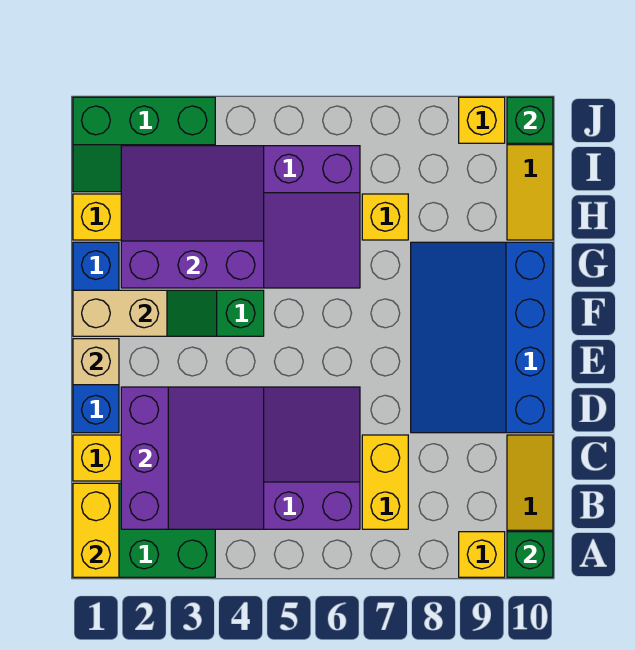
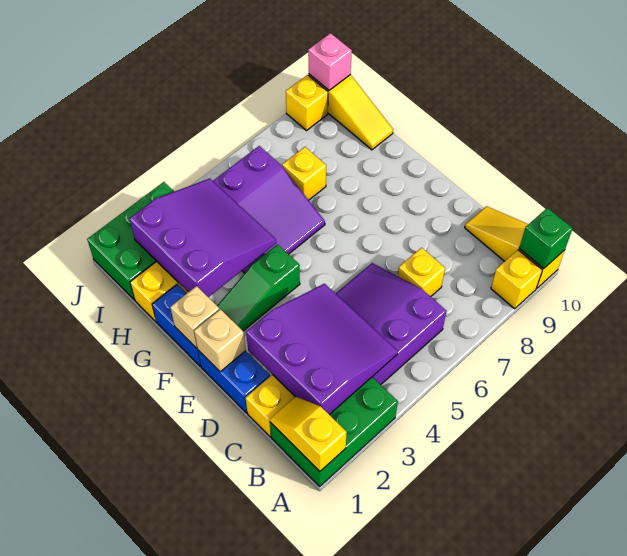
yellow brick A1:B1 level 2 -> yellow slope A1:B1 level 2 top A
yellow brick B7:C7 level 1 -> yellow brick C7 level 1
blue slope D8:G10 level 1 top 10 -> none
tan brick F1:F2 level 2 -> tan brick F1 level 2
purple slope G2:I4 level 2 top G -> purple slope G2:I4 level 2 top 2
green slope I1:J3 level 1 top J -> green brick I1:J3 level 1
green brick J10 level 2 -> pink brick J10 level 2

